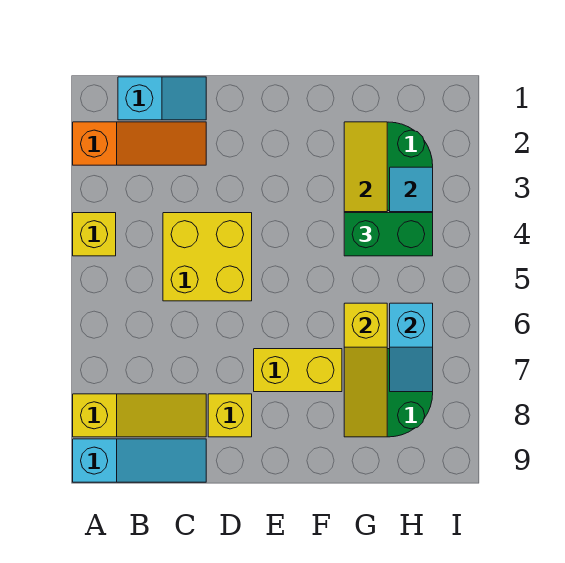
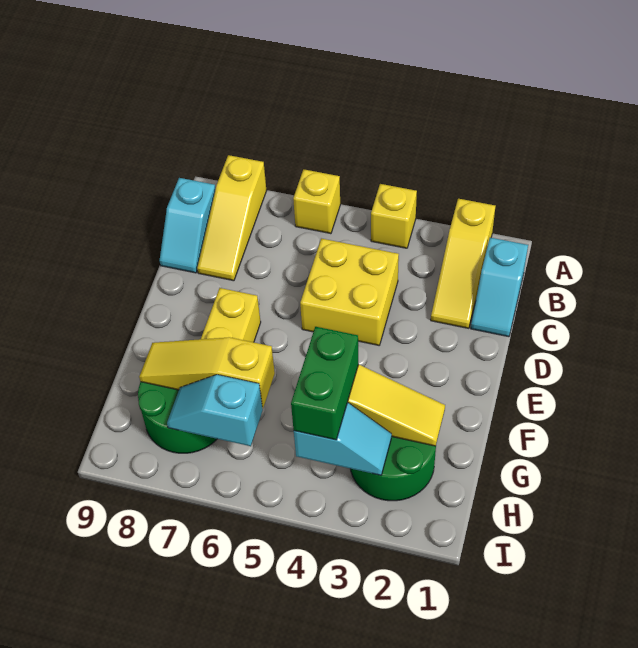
orange slope A2:C2 level 1 top A -> yellow slope A2:C2 level 1 top A
cyan slope A9:C9 level 1 top A -> cyan slope B9:C9 level 1 top B
yellow brick D8 level 1 -> yellow brick A6 level 1

